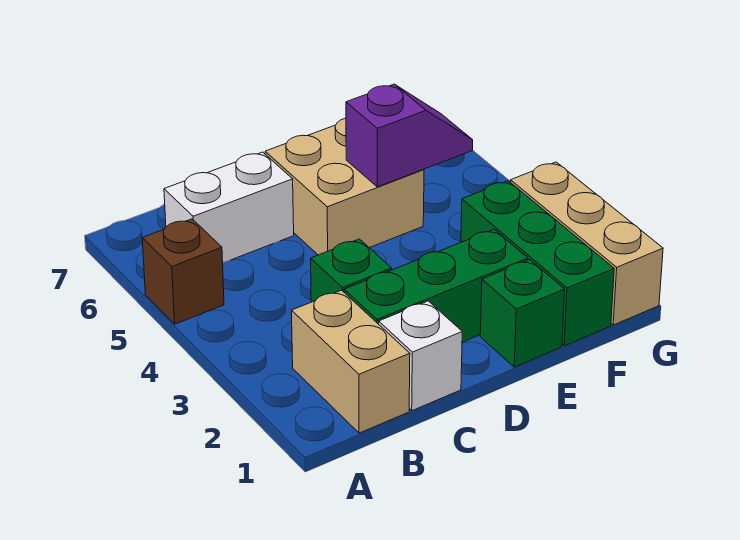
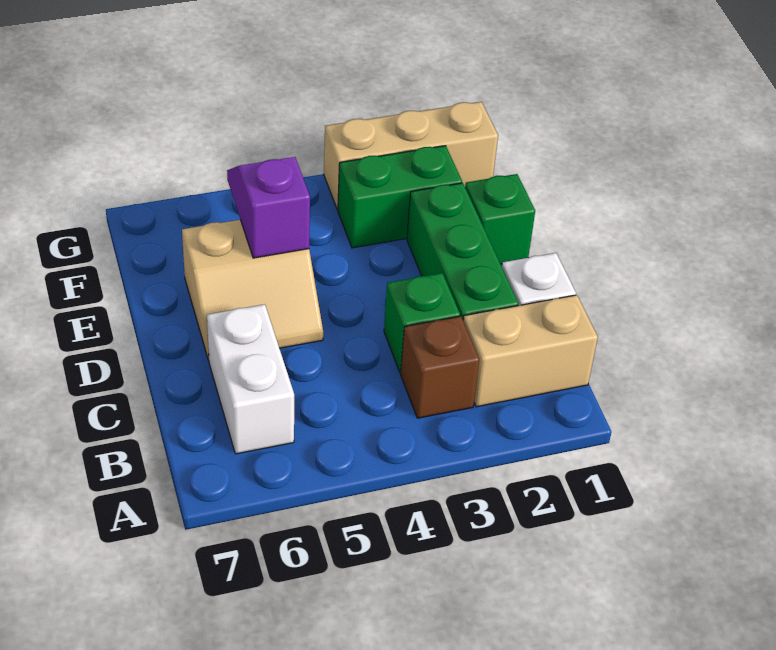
brown brick A5 level 1 -> brown brick B3 level 1
tan brick D5:E6 level 1 -> tan slope D5:E6 level 1 top E
green brick F1:F3 level 1 -> green brick F2:F3 level 1

